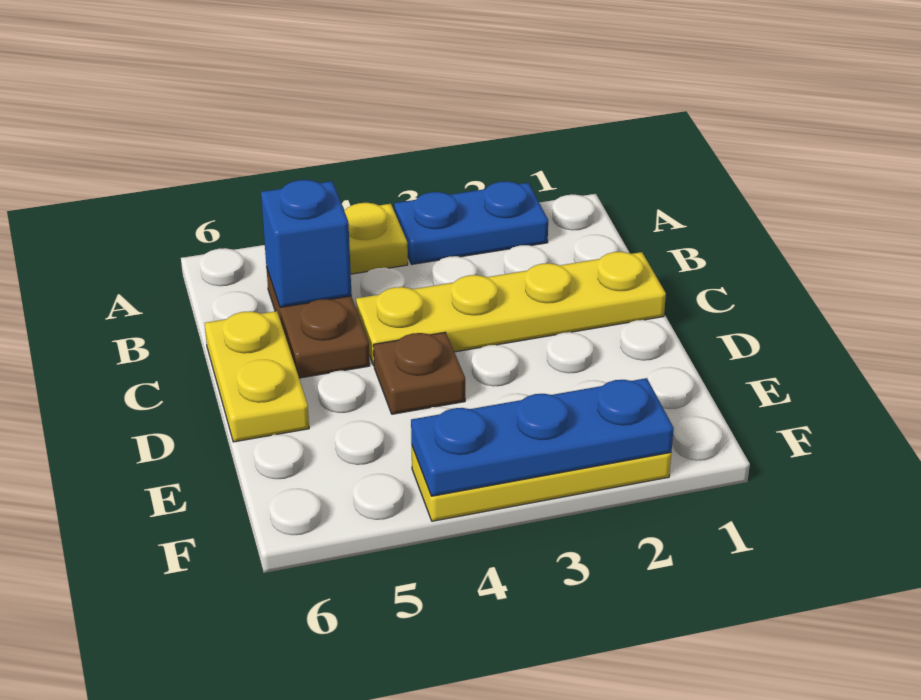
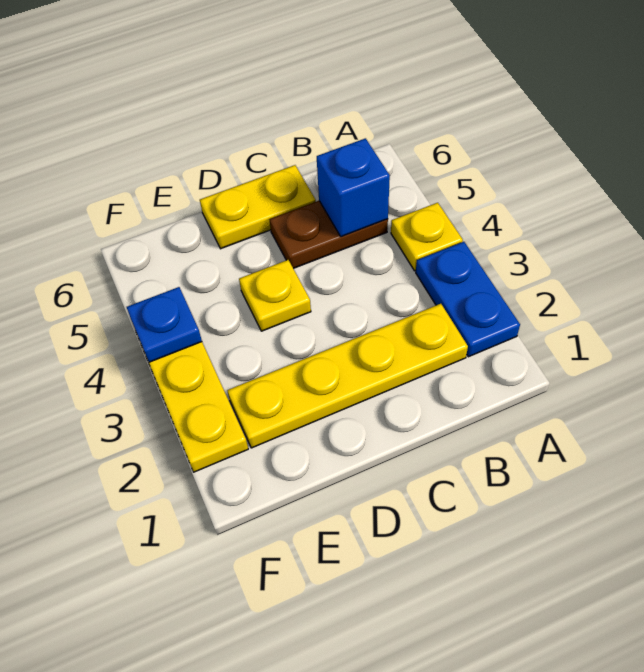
yellow plate C1:C4 level 1 -> yellow plate B2:E2 level 1
brown plate D4 level 1 -> yellow plate D4 level 1
blue plate F2:F4 level 2 -> blue plate F4 level 2

